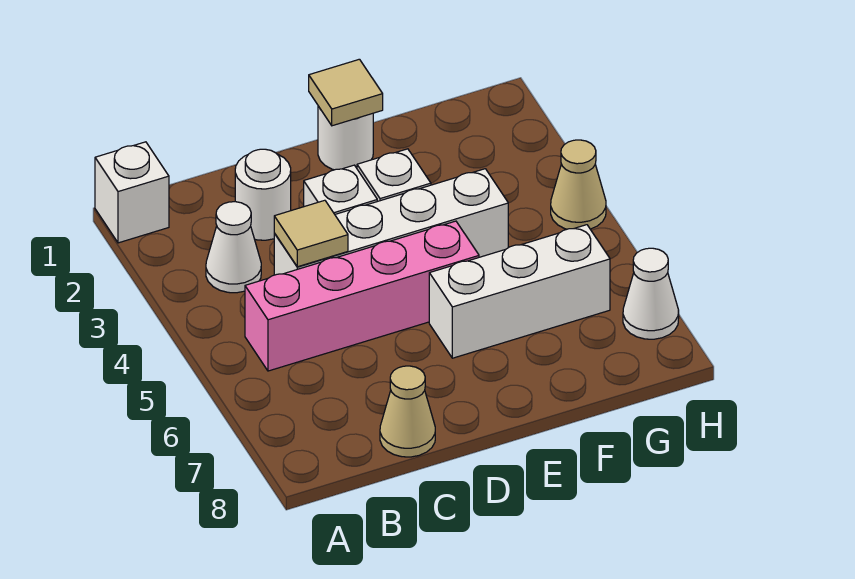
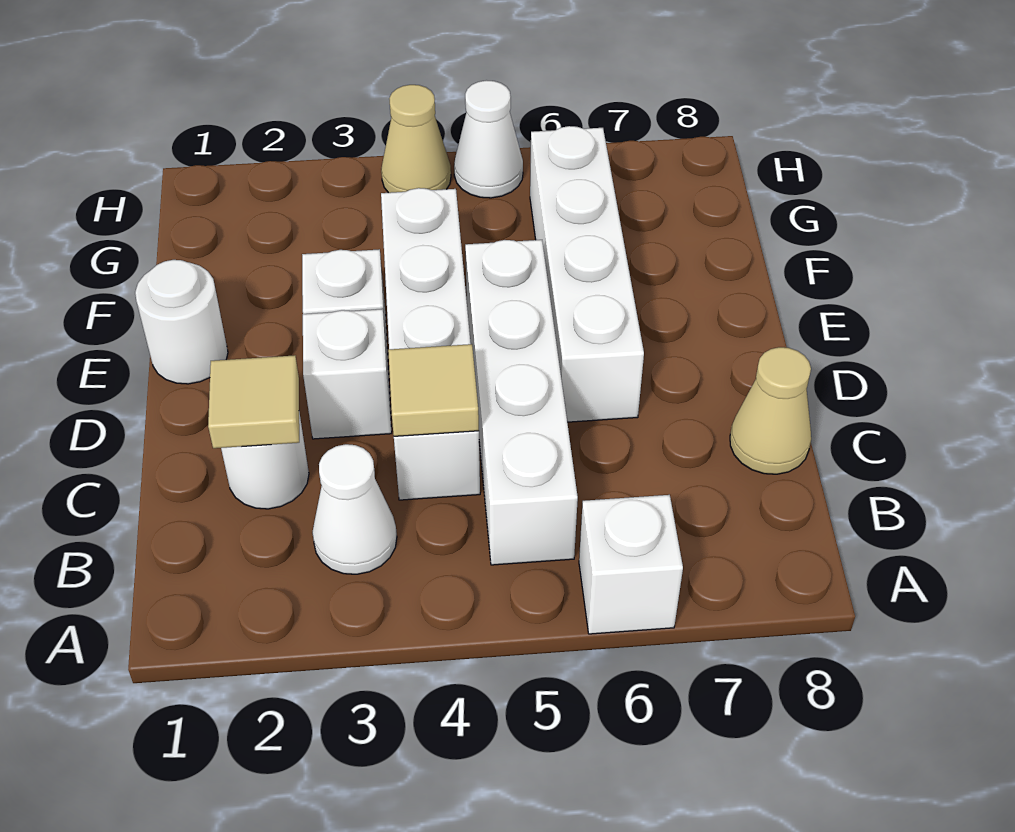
white brick A1 level 1 -> white brick A6 level 1
pink brick B5:E5 level 1 -> white brick B5:E5 level 1
tan tile E1 level 2 -> tan tile C2 level 2
white brick E6:G6 level 1 -> white brick D6:G6 level 1
white cone H7 level 1 -> white cone H5 level 1

